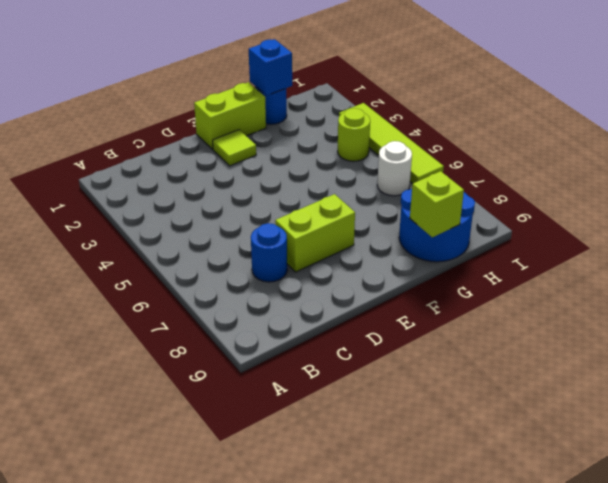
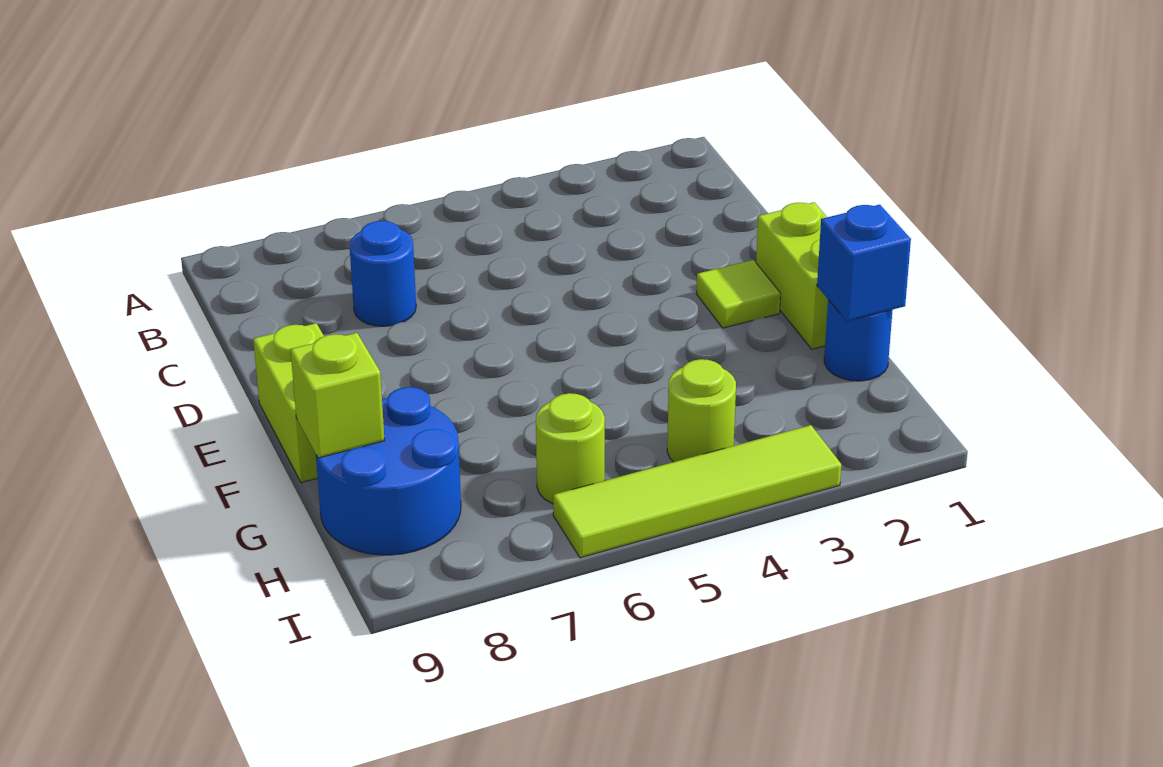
lime brick D7:E7 level 1 -> lime brick E9:F9 level 1
white round brick H6 level 1 -> lime round brick H6 level 1

